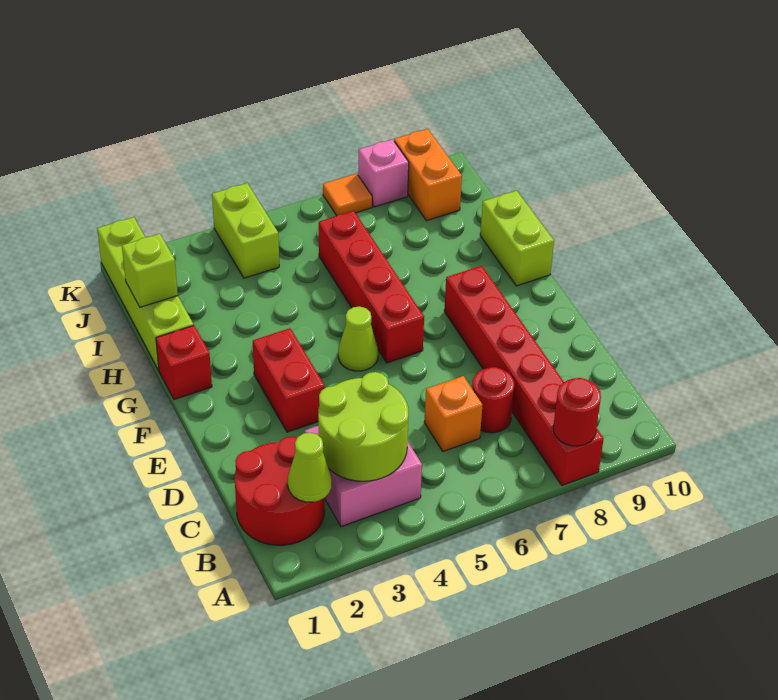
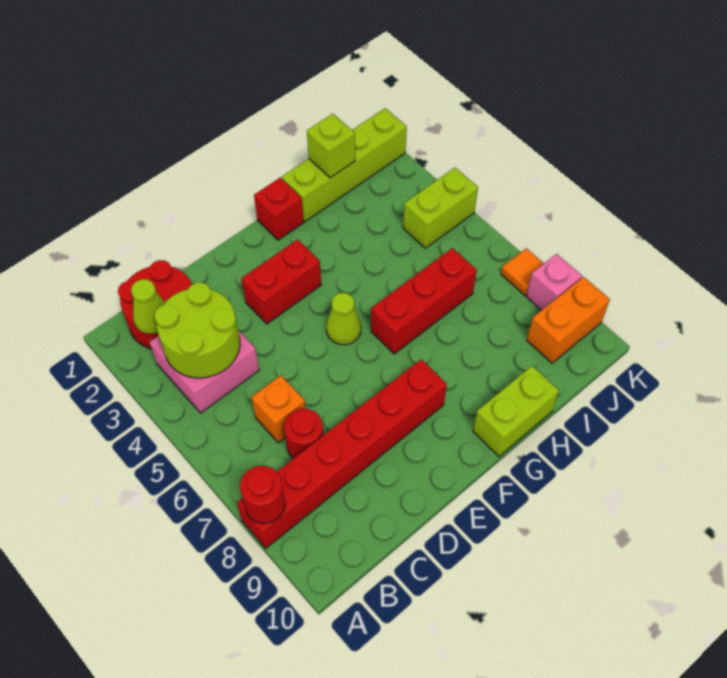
red brick F6:I6 level 1 -> red brick G6:I6 level 1

